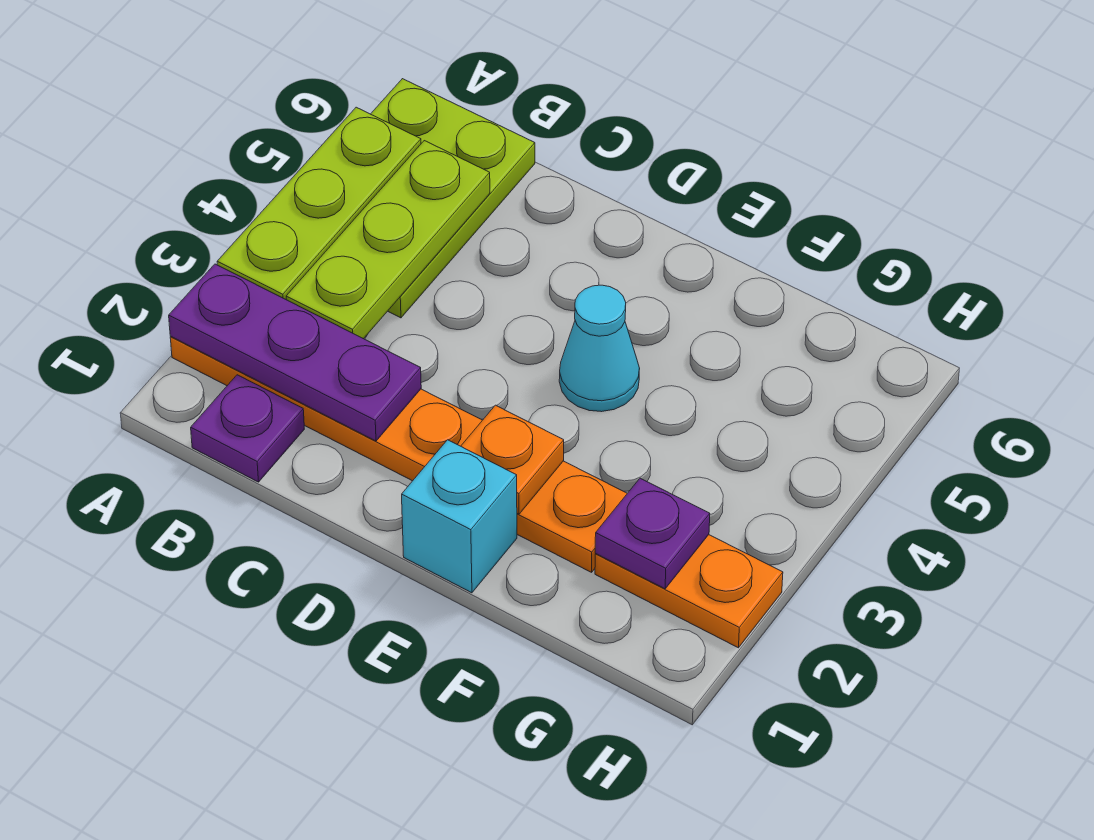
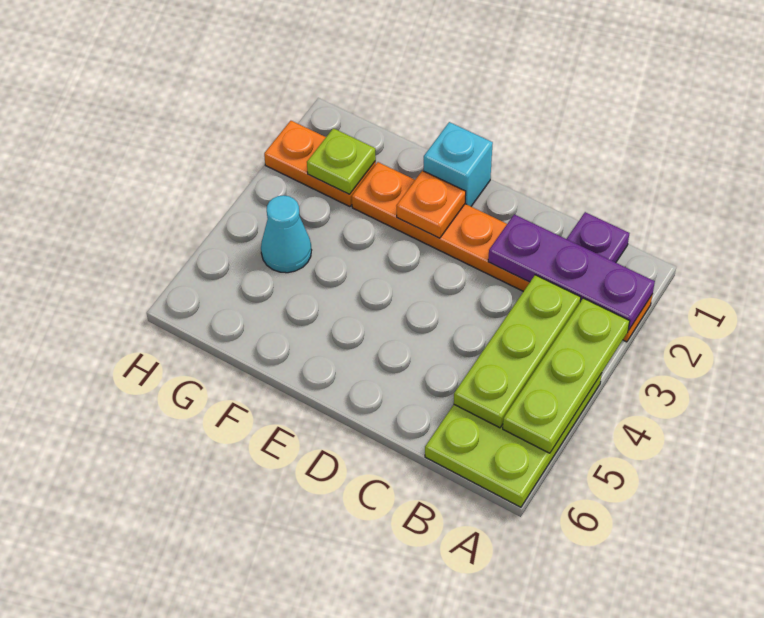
cyan cone E4 level 1 -> cyan cone G4 level 1
purple plate G2 level 2 -> lime plate G2 level 2

